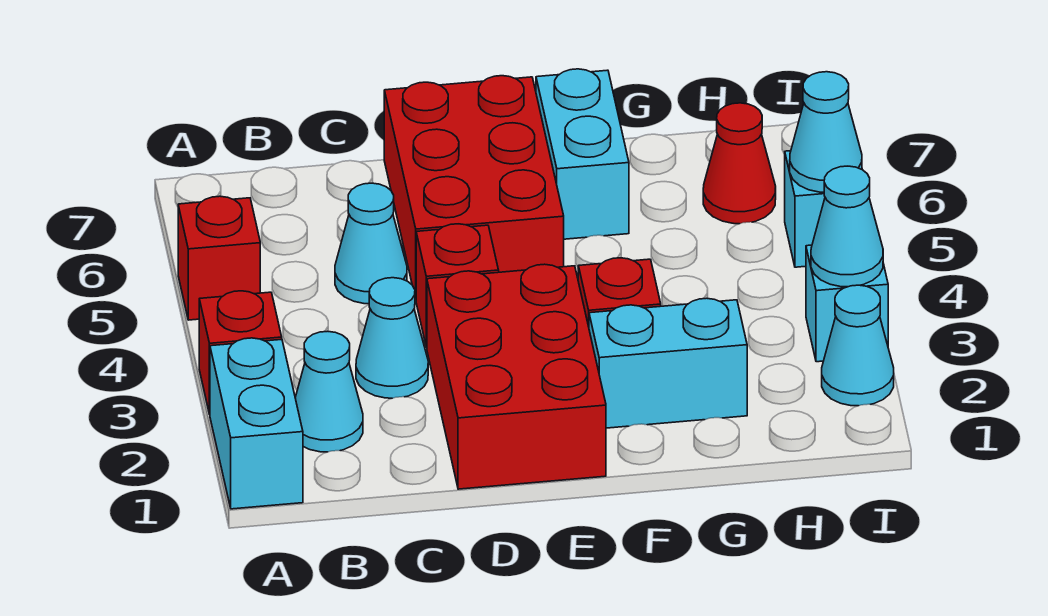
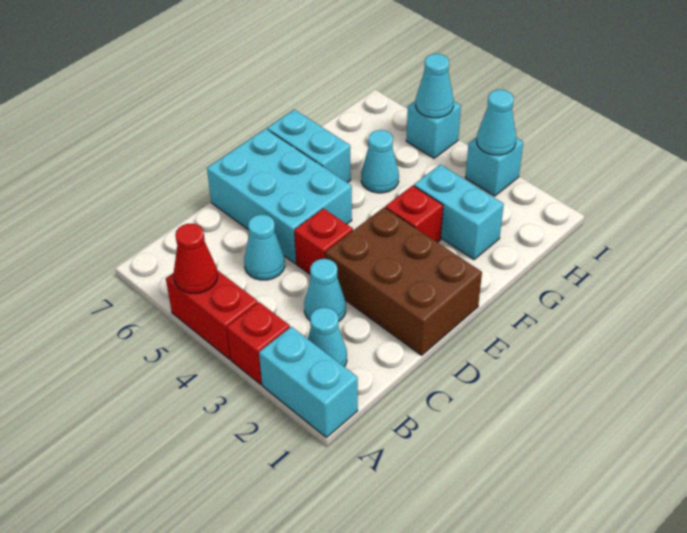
red brick A5 level 1 -> red brick A4:A5 level 1
red brick D1:E3 level 1 -> brown brick D1:E3 level 1
red brick D5:E7 level 1 -> cyan brick D5:E7 level 1
cyan brick F2:G2 level 1 -> cyan brick G2:G3 level 1
red cone H6 level 1 -> red cone A5 level 2
cyan cone I2 level 1 -> cyan cone G5 level 1

